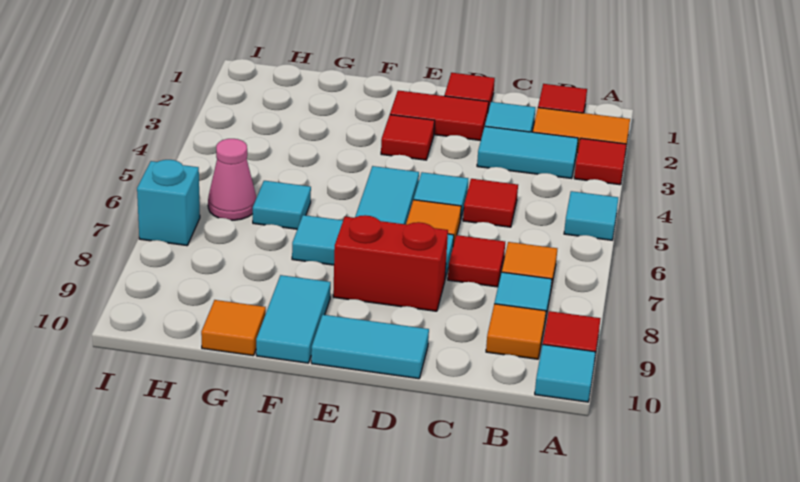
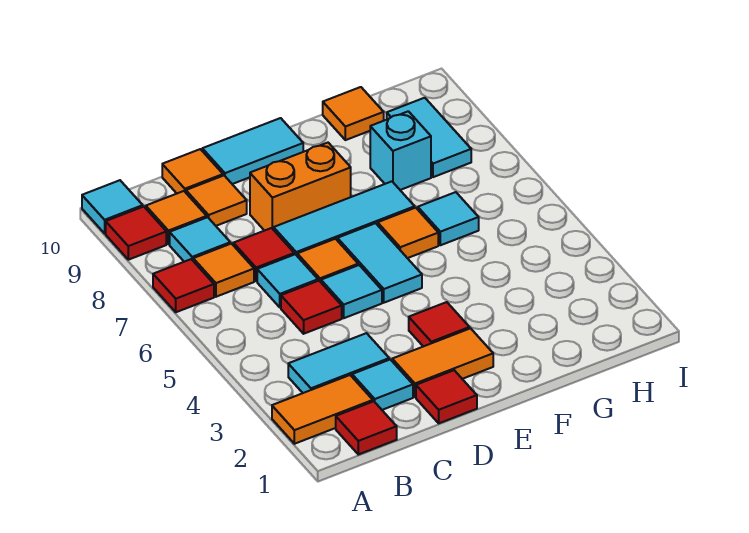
red tile A3 level 1 -> red tile A7 level 1
cyan tile A5 level 1 -> cyan tile C6 level 1
none -> orange tile C9 level 1
none -> orange tile C10 level 1
red tile D2:E2 level 1 -> orange tile D2:E2 level 1
red brick D8:E8 level 1 -> orange brick D8:E8 level 1
none -> orange tile F6 level 1
cyan tile F9:F10 level 1 -> cyan tile H8:H9 level 1
pink cone H6 level 1 -> none
cyan brick I7 level 1 -> cyan brick G8 level 1

